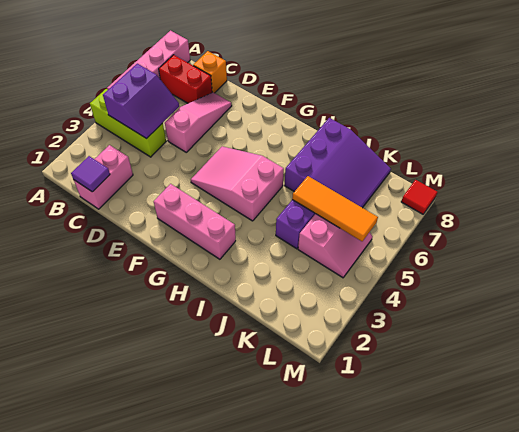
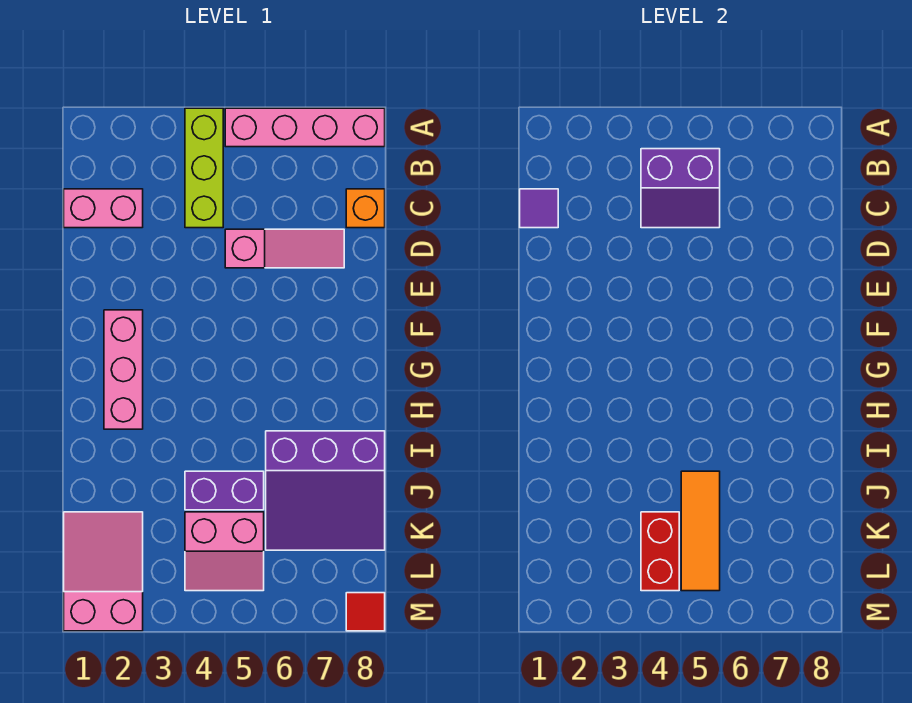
red brick B7:C7 level 1 -> red brick K4:L4 level 2
pink slope F4:H5 level 1 top H -> pink slope K1:M2 level 1 top M

